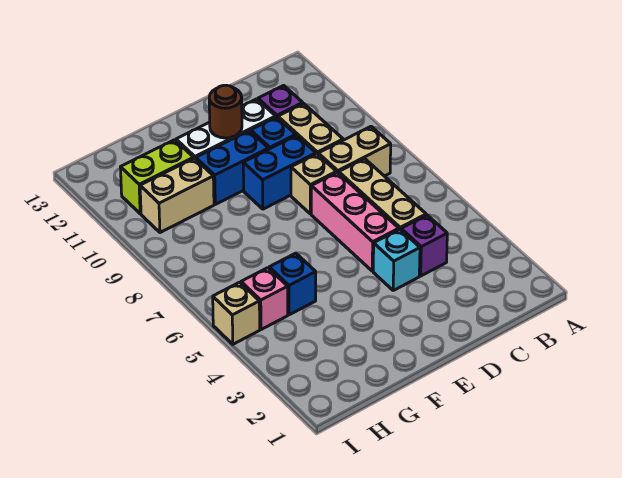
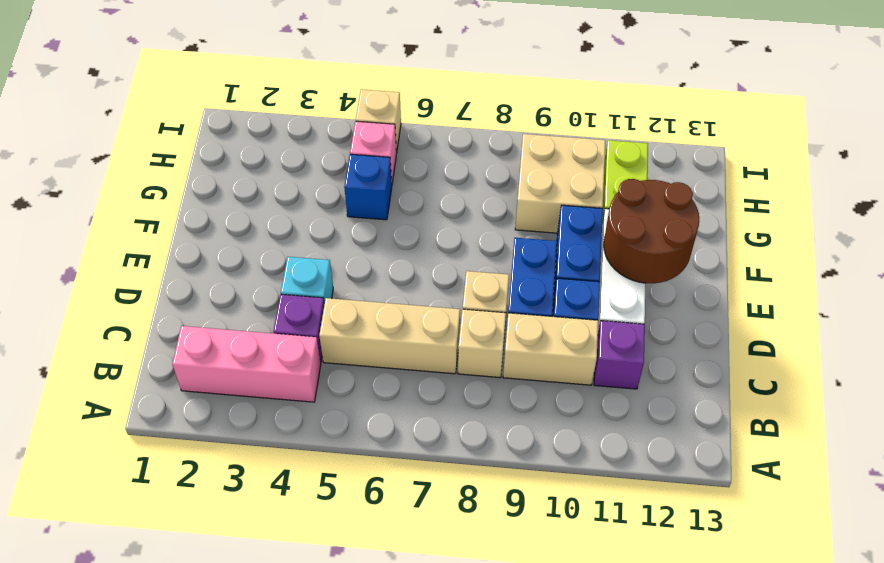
tan brick B8:C8 level 1 -> tan brick C8 level 1
pink brick D5:D7 level 1 -> pink brick B2:B4 level 1
brown round brick E11 level 2 -> brown round brick E11:F12 level 2
tan brick G10:H10 level 1 -> tan brick G9:H10 level 1

